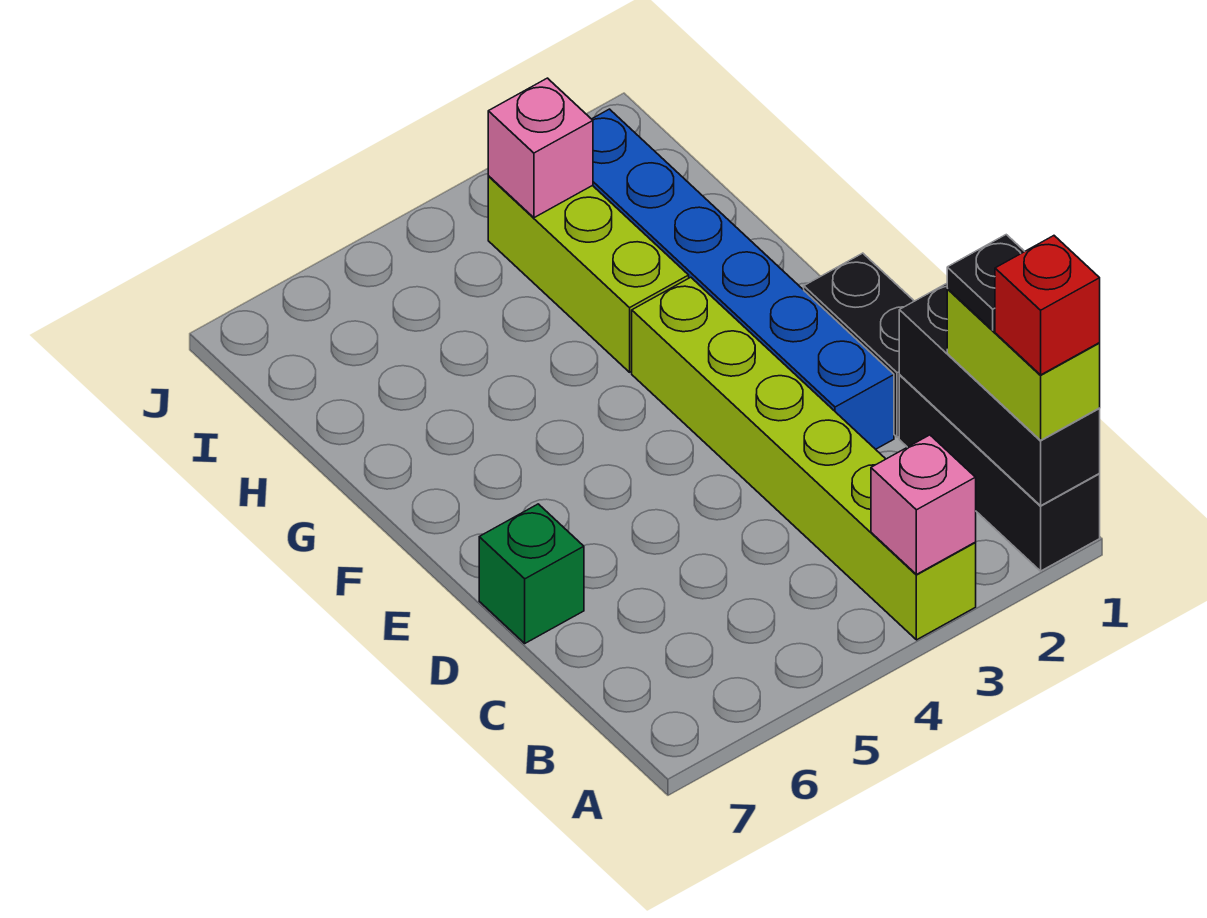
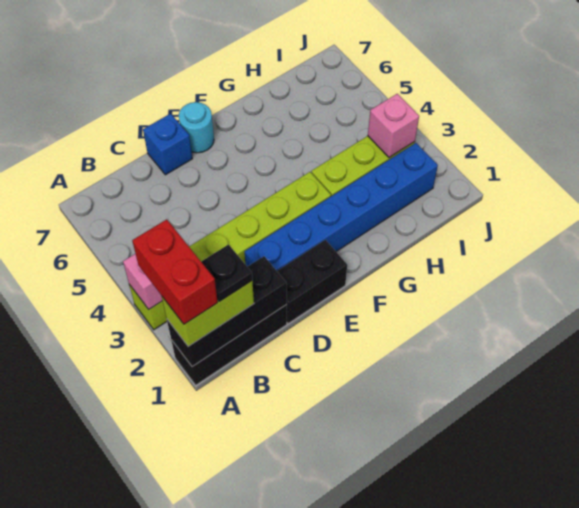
red brick A1 level 4 -> red brick A1:A2 level 4
green brick D7 level 1 -> blue brick D7 level 1
none -> cyan round brick E7 level 1

